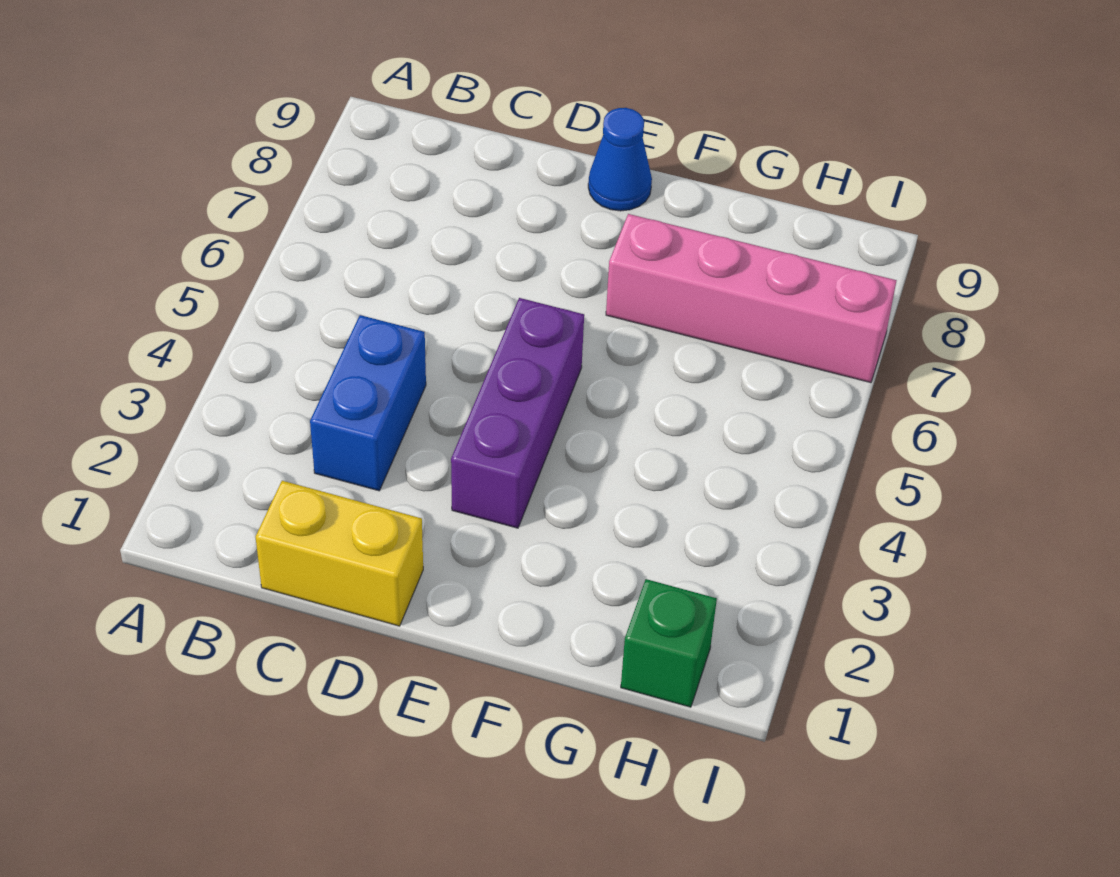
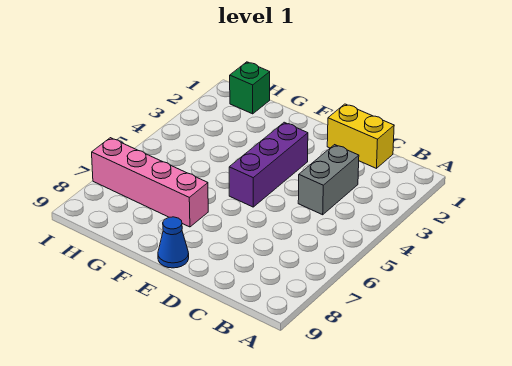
blue brick C3:C4 level 1 -> grey brick C3:C4 level 1

